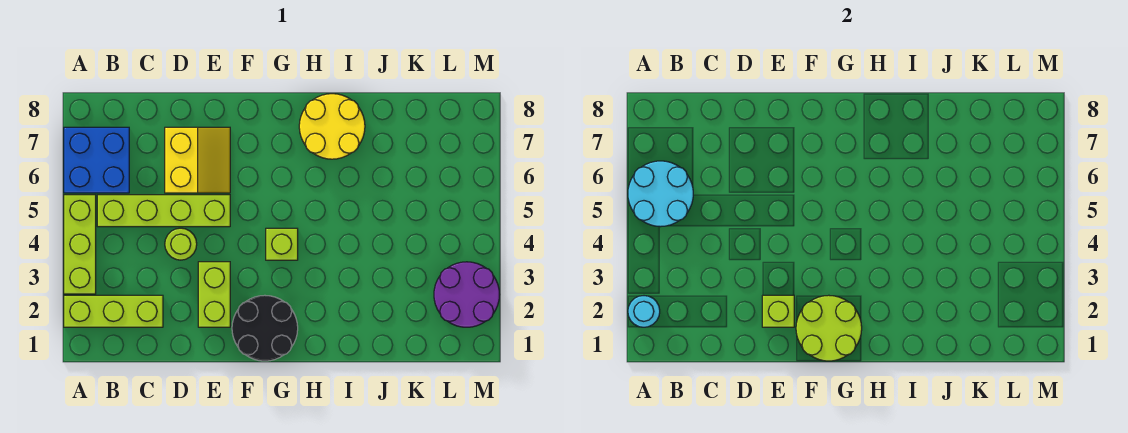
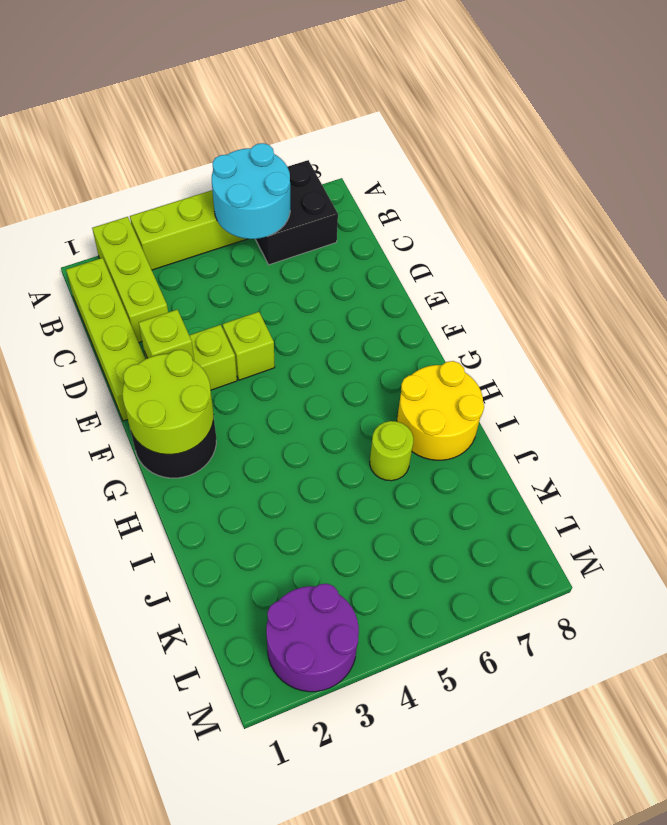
cyan round brick A2 level 2 -> none
blue brick A6:B7 level 1 -> black brick A6:B7 level 1
lime brick B5:E5 level 1 -> lime brick B1:E1 level 1
lime round brick D4 level 1 -> lime round brick I6 level 1
yellow slope D6:E7 level 1 top D -> none
lime brick G4 level 1 -> lime brick E4 level 1

